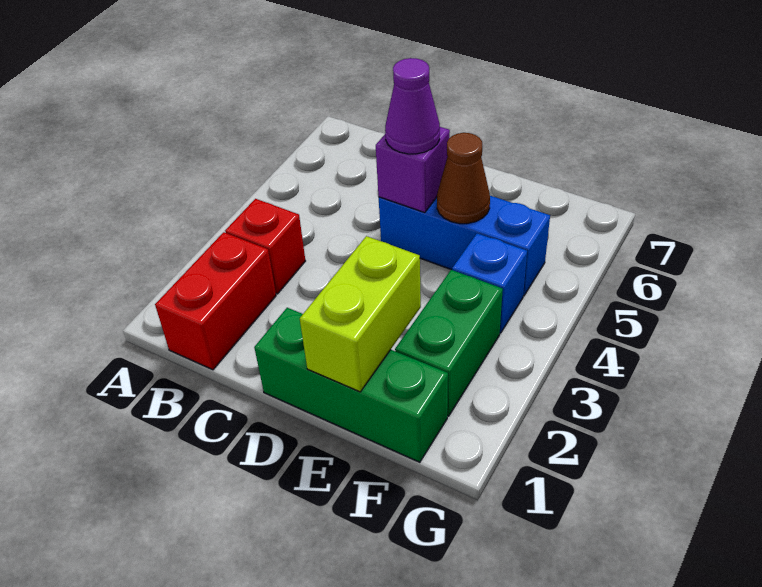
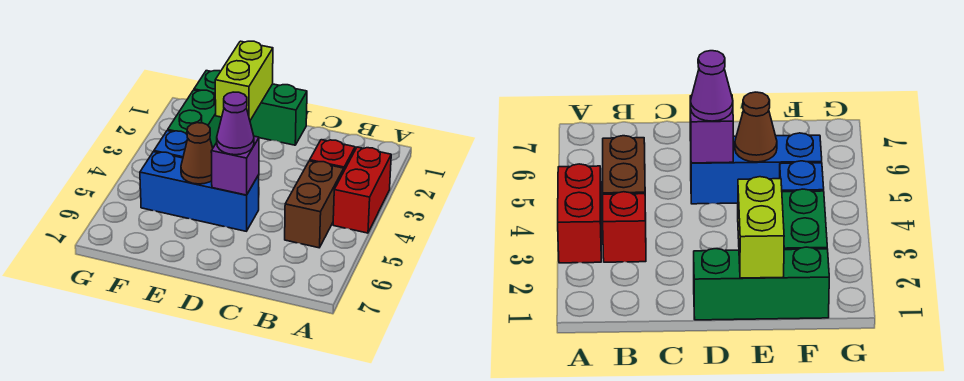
red brick B1:B2 level 1 -> red brick A3:A4 level 1
none -> brown brick B4:B5 level 1

